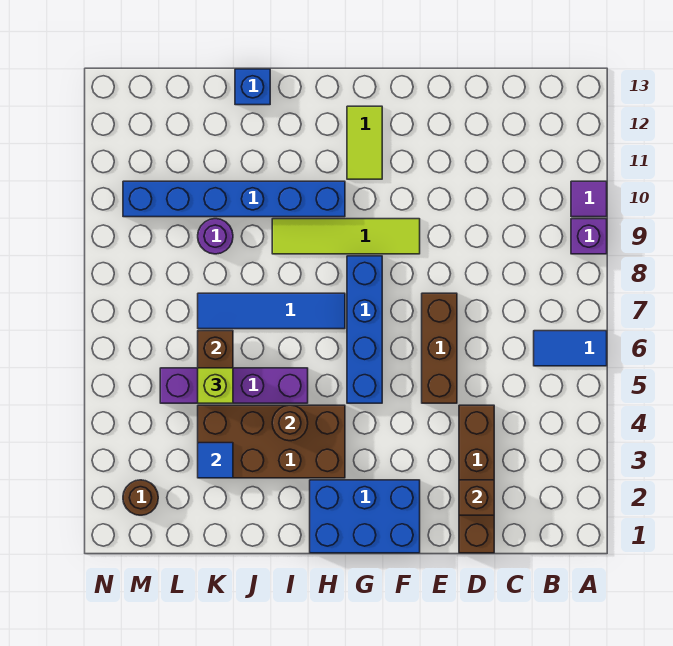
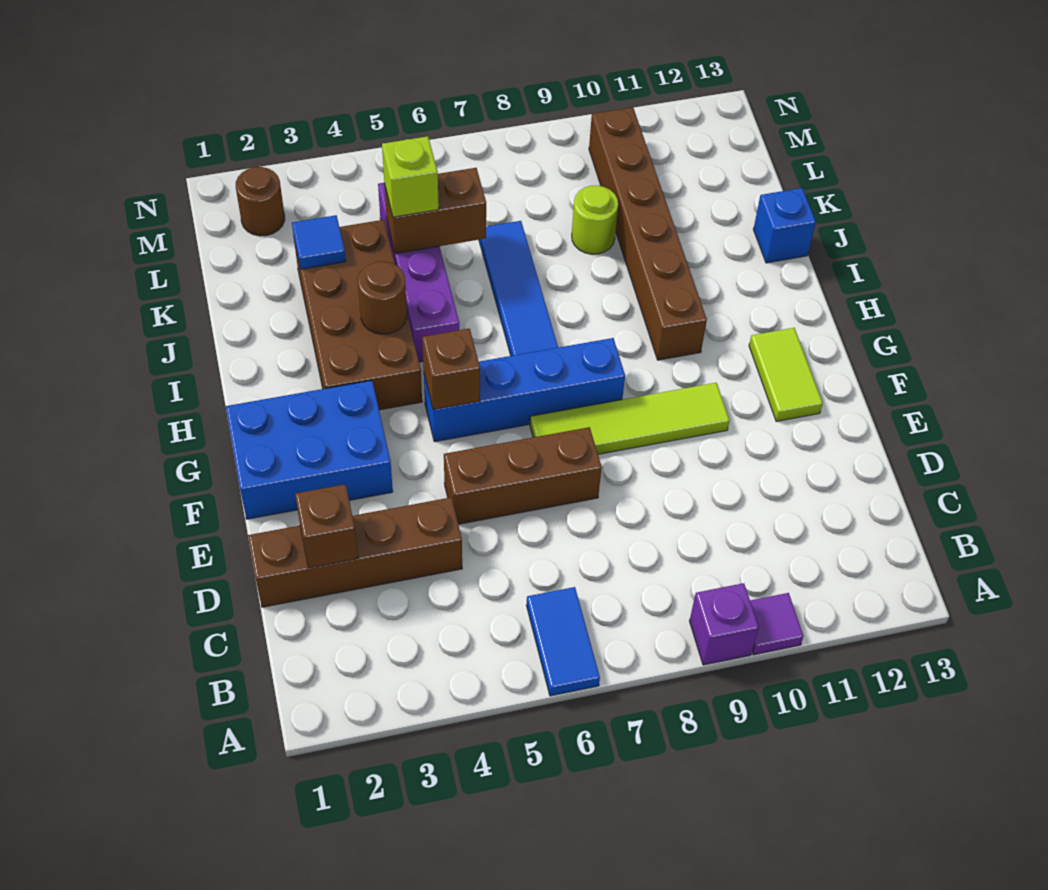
blue brick F1:H2 level 1 -> blue brick F1:G3 level 1
lime tile F9:I9 level 1 -> lime tile F7:F10 level 1
none -> brown brick G5 level 2
lime tile G11:G12 level 1 -> lime tile F12:G12 level 1
blue brick H10:M10 level 1 -> brown brick H10:M10 level 1
purple round brick K9 level 1 -> lime round brick K9 level 1

